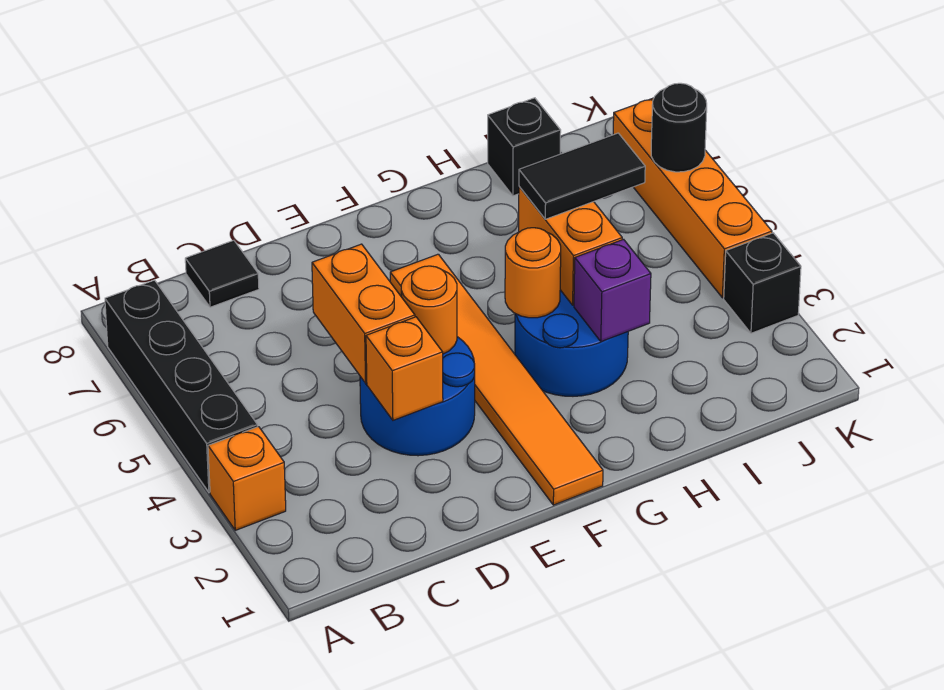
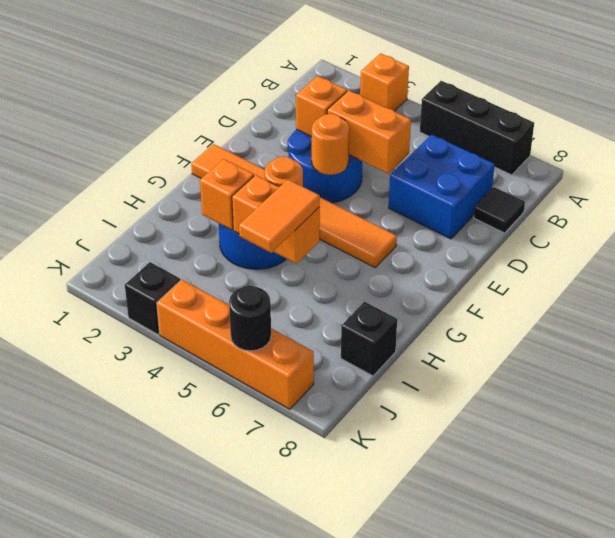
black brick A4:A7 level 1 -> black brick A5:A7 level 1
none -> blue brick C6:D7 level 1
purple brick H3 level 2 -> orange brick H3 level 2
black tile H5:I5 level 3 -> orange tile H5:I5 level 3

